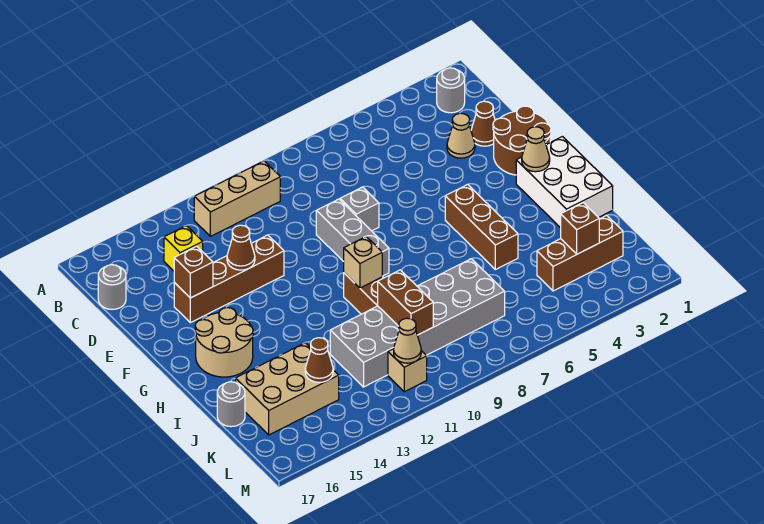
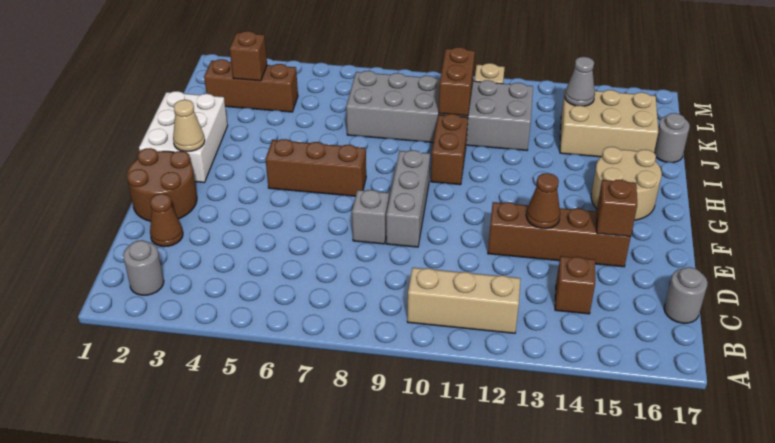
yellow brick C14 level 1 -> brown brick C14 level 1
tan cone D3 level 1 -> none
brown brick G5:I5 level 1 -> brown brick G5:G7 level 1
tan brick H10 level 2 -> none
brown cone K14 level 2 -> grey cone K14 level 2
tan cone L11 level 2 -> none

